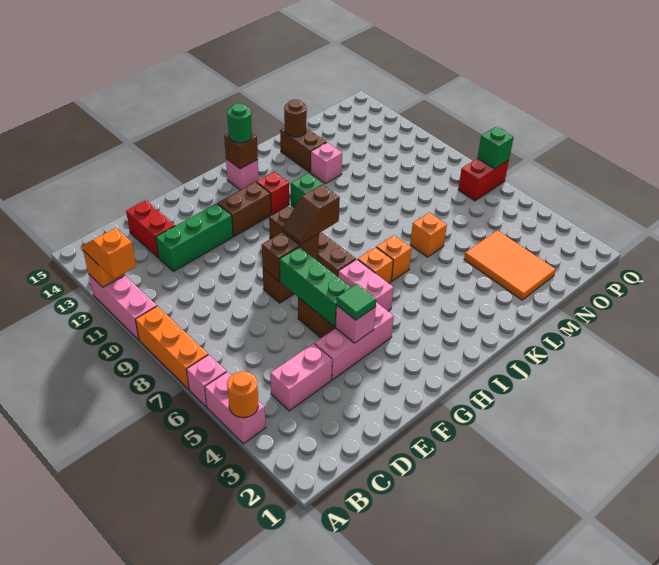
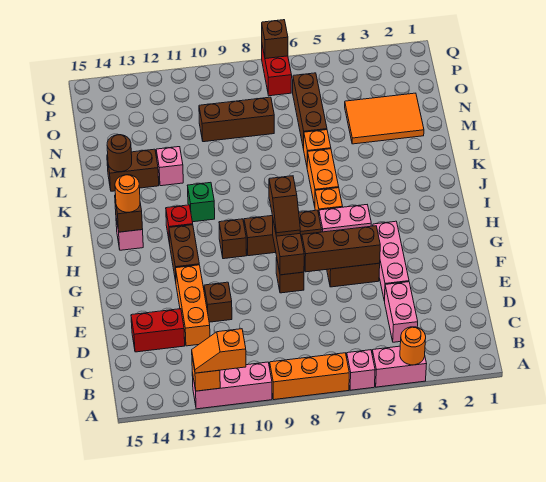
green brick D12:F12 level 1 -> orange brick D12:F12 level 1
none -> brown brick E11 level 1
pink brick F4 level 2 -> none
green tile F4 level 3 -> none
green brick F5:F7 level 2 -> brown brick F5:F7 level 2
green round brick I14 level 3 -> orange round brick I14 level 3
orange brick J6 level 1 -> orange brick J6:K6 level 1
none -> brown brick M6:O6 level 1
none -> brown brick N8:N10 level 1
green brick Q7 level 2 -> brown brick Q7 level 2

